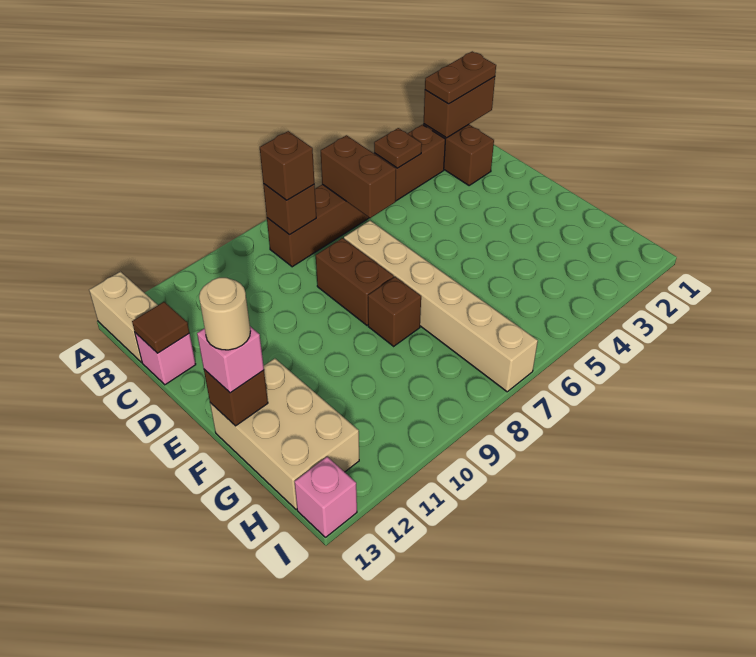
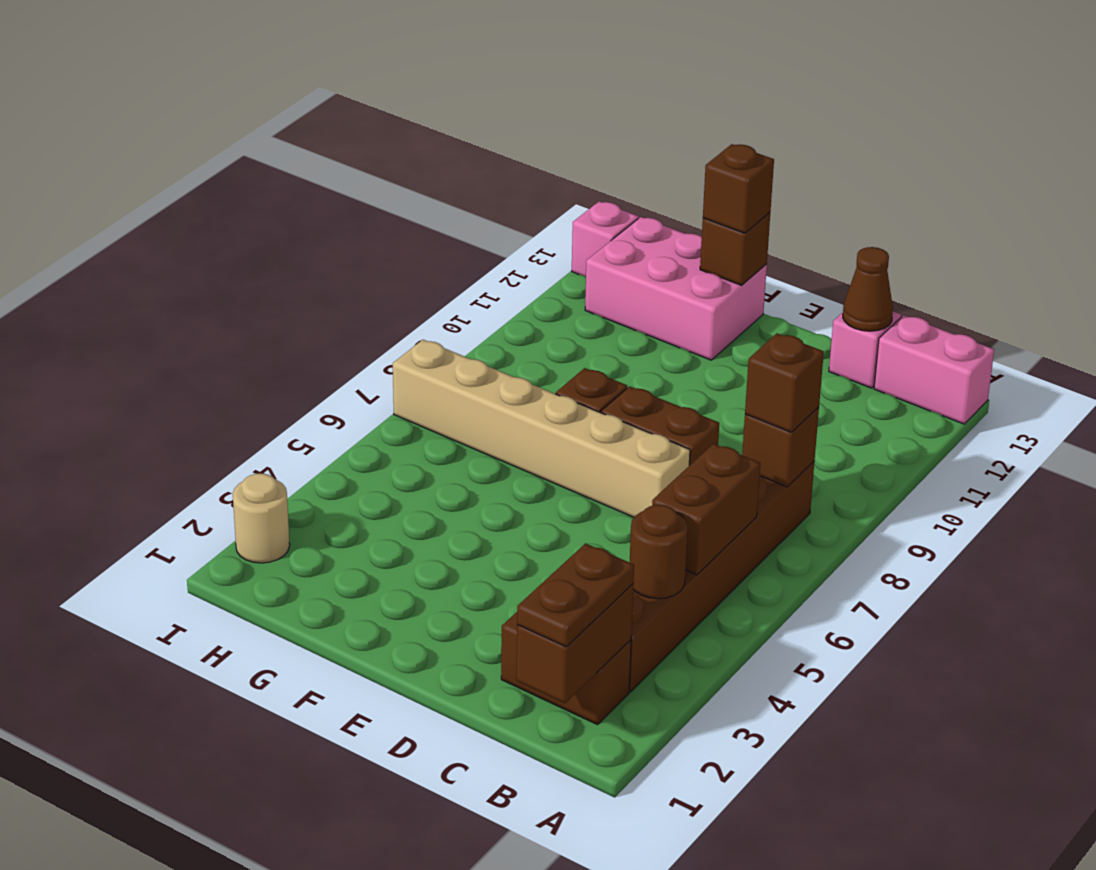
tan brick A13:B13 level 1 -> pink brick A13:B13 level 1
brown plate B4 level 2 -> brown round brick B4 level 2
brown brick B6:C6 level 2 -> brown brick B5:B6 level 2
brown tile C13 level 2 -> brown cone C13 level 2
tan brick F12:H13 level 1 -> pink brick F12:H13 level 1
pink brick F13 level 3 -> brown brick F13 level 3
tan round brick F13 level 4 -> tan round brick I2 level 1

